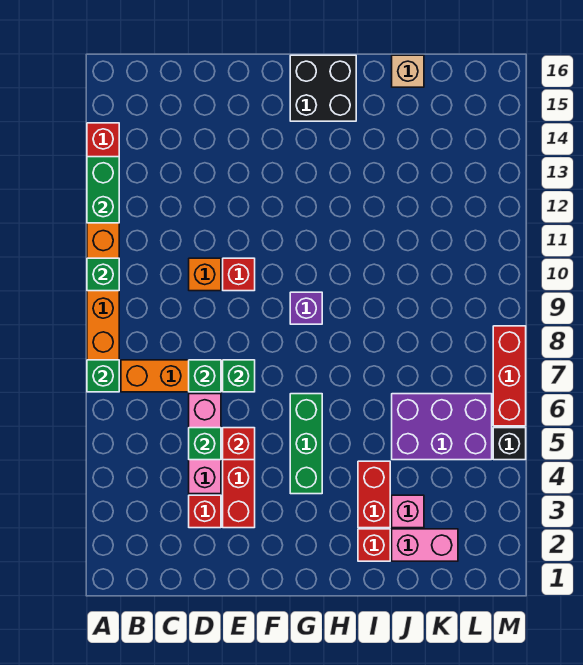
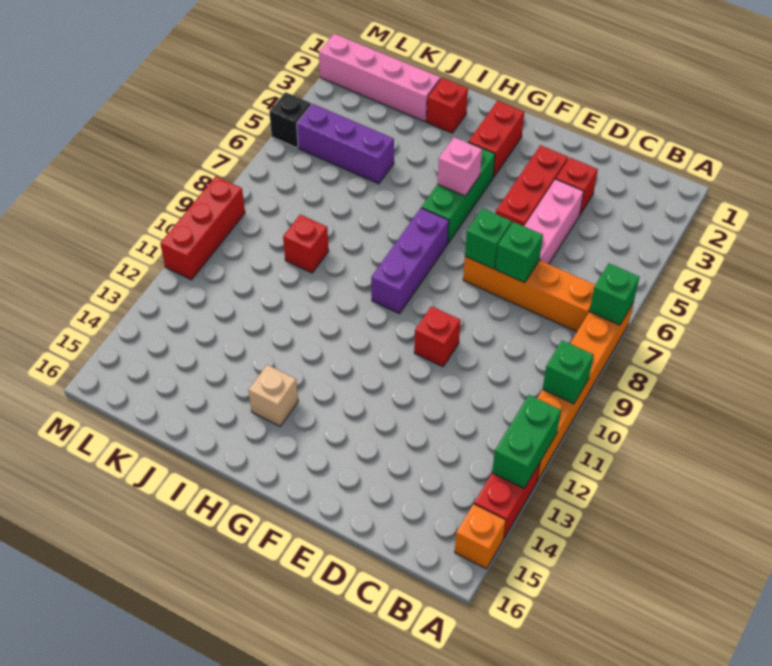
green brick D5 level 2 -> none
orange brick D10 level 1 -> orange brick A15 level 1
red brick E5 level 2 -> red brick J9 level 1
purple brick G9 level 1 -> purple brick G7:G9 level 1
black brick G15:H16 level 1 -> none
red brick I3:I4 level 1 -> red brick G2:G3 level 1
pink brick J2:K2 level 1 -> pink brick J2:M2 level 1
pink brick J3 level 1 -> pink brick G5 level 2
purple brick J5:L6 level 1 -> purple brick J5:L5 level 1
tan brick J16 level 1 -> tan brick H14 level 1
red brick M6:M8 level 1 -> red brick M9:M11 level 1

